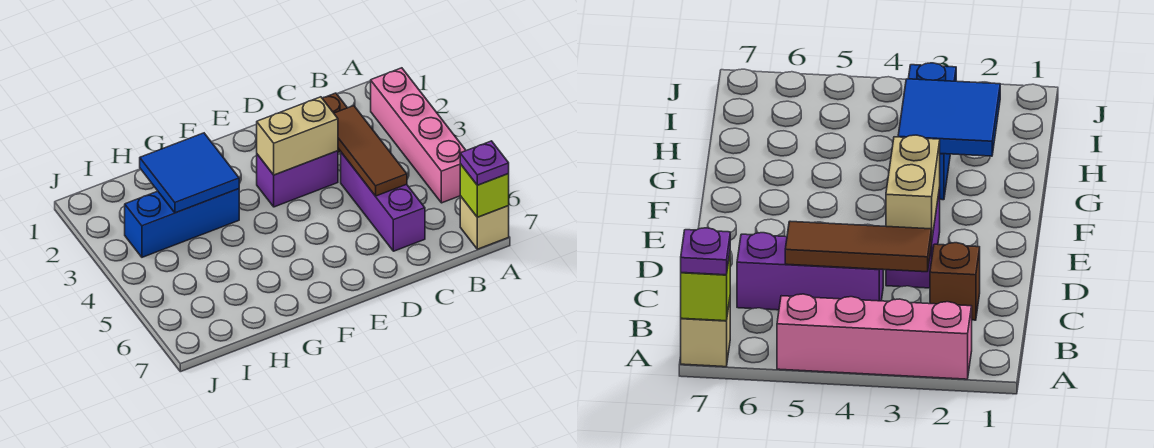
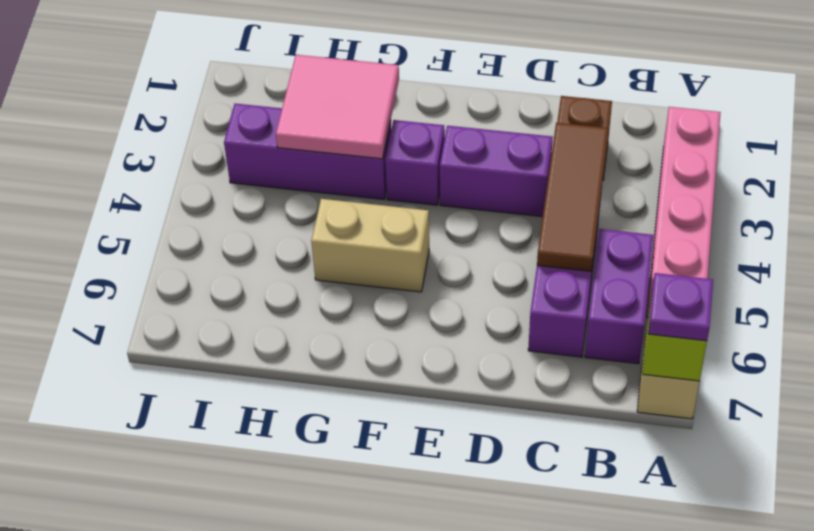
none -> purple brick B5:B6 level 1
tan brick D3:E3 level 2 -> tan brick F5:G5 level 1
none -> purple brick F3 level 1
blue tile G2:H3 level 2 -> pink tile G2:H3 level 2
blue brick G3:I3 level 1 -> purple brick G3:I3 level 1

